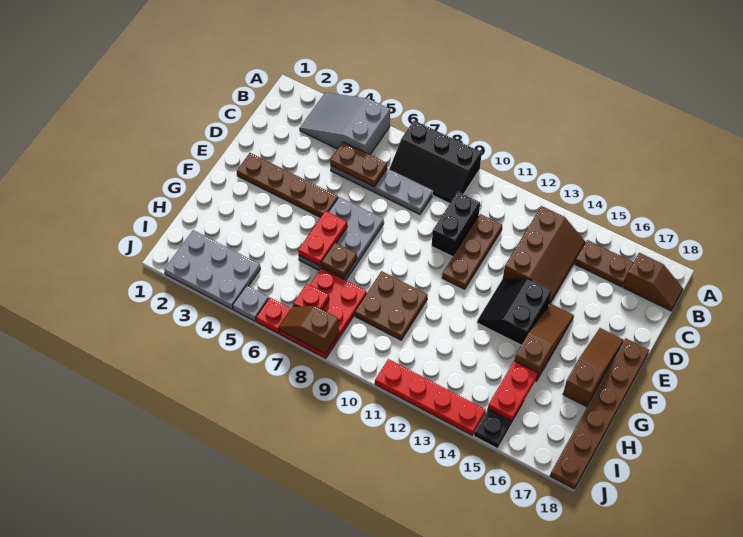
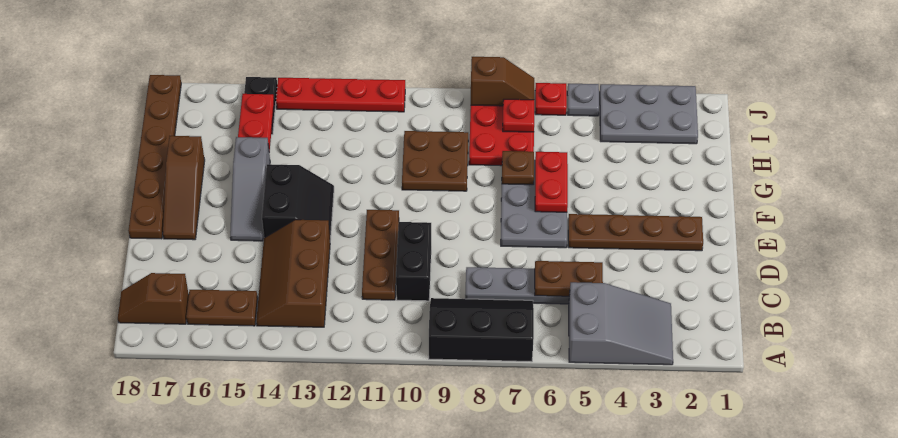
brown slope E15:G15 level 1 top G -> grey slope E15:G15 level 1 top G

